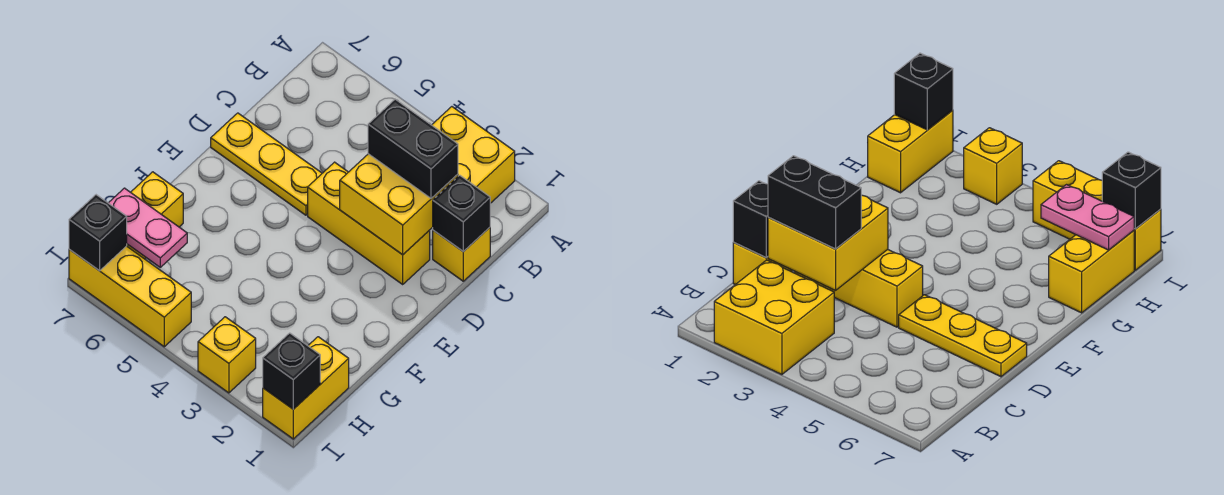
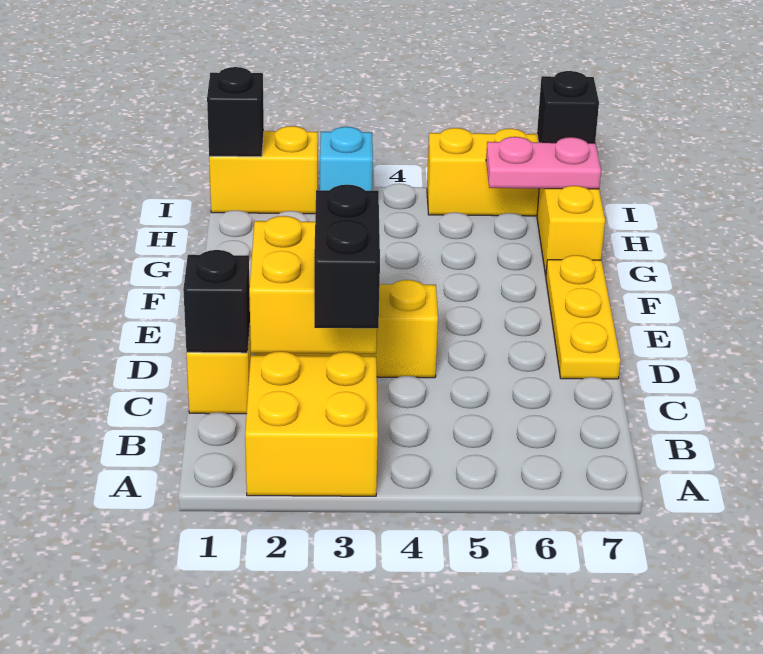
black brick C2:C3 level 3 -> black brick B3:C3 level 3
yellow plate D5:D7 level 1 -> yellow plate D7:F7 level 1
yellow brick H1:I1 level 1 -> yellow brick I1:I2 level 1
yellow brick I3 level 1 -> cyan brick I3 level 1

